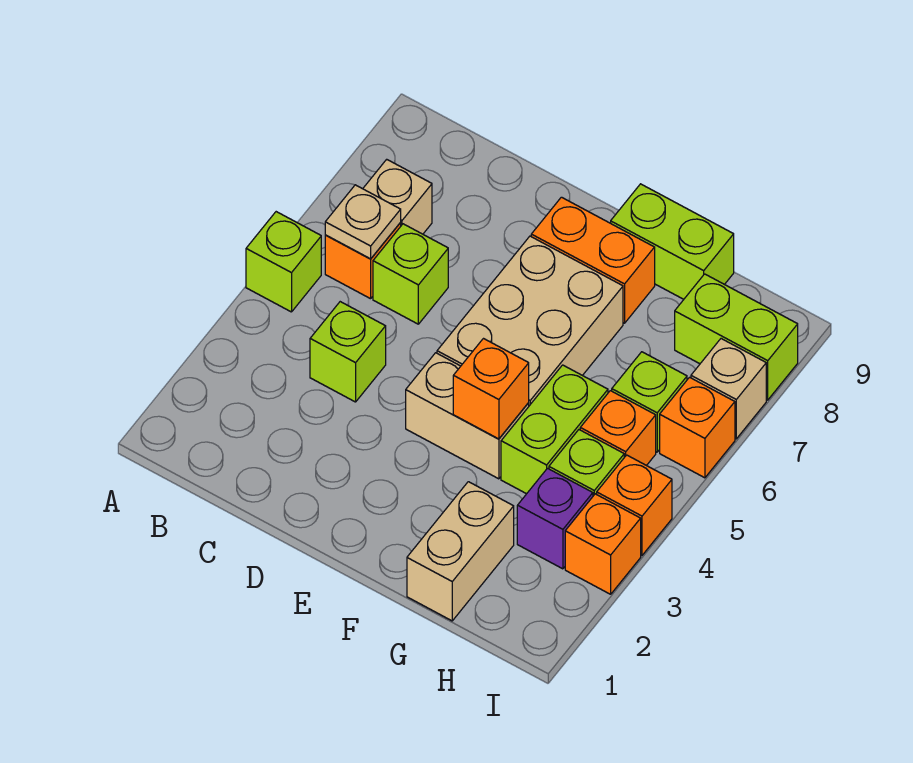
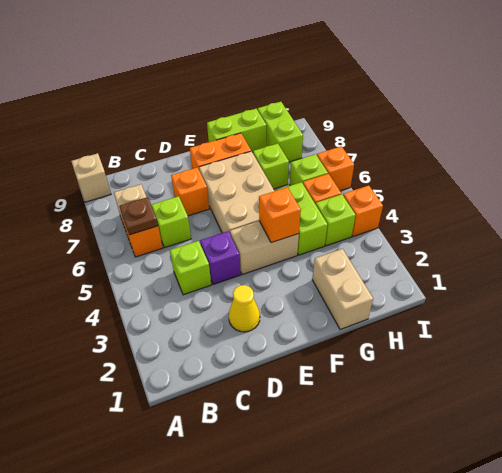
lime brick A5 level 1 -> lime brick G7 level 1
tan plate B6 level 2 -> brown plate B6 level 2
none -> yellow cone D2 level 1
purple brick H3 level 1 -> purple brick D4 level 1
lime brick H8:I8 level 1 -> lime brick H8:H9 level 1
orange brick I3 level 1 -> orange brick D7 level 1
tan brick I7 level 1 -> tan brick A9 level 1

